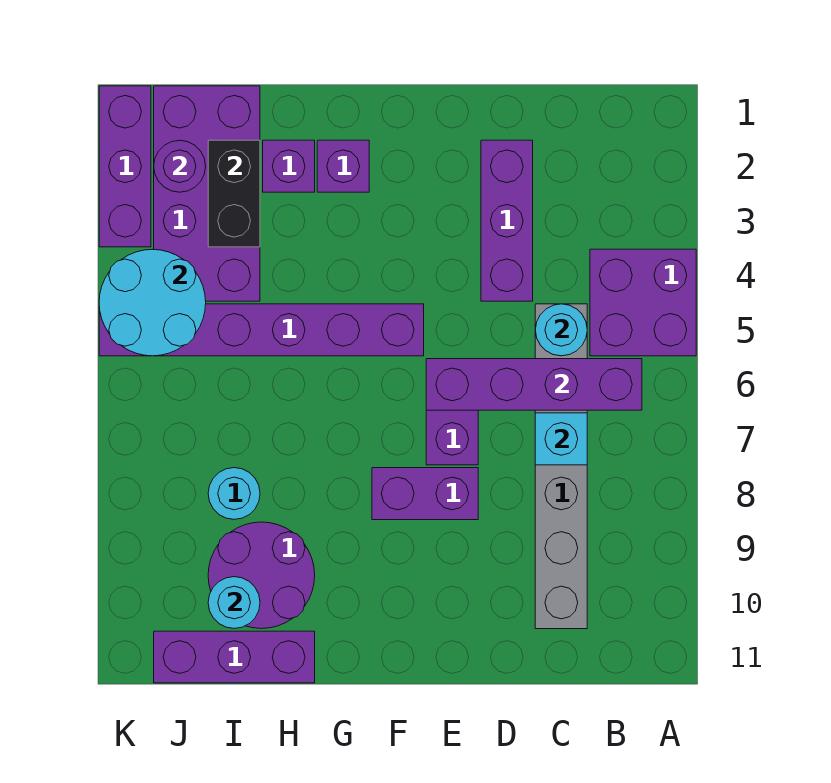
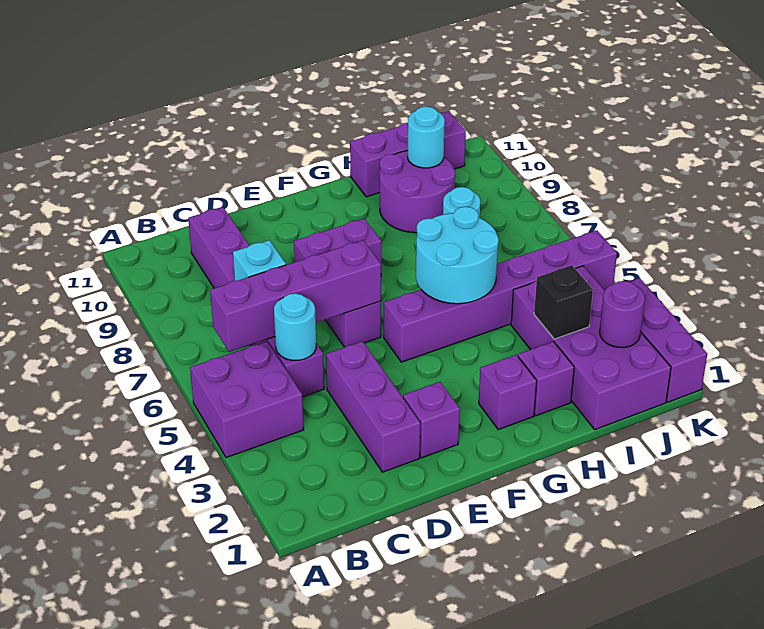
grey brick C5:C10 level 1 -> purple brick C5:C10 level 1
none -> purple brick E2 level 1
black brick I2:I3 level 2 -> black brick I3 level 2
cyan round brick J4:K5 level 2 -> cyan round brick G5:H6 level 2

